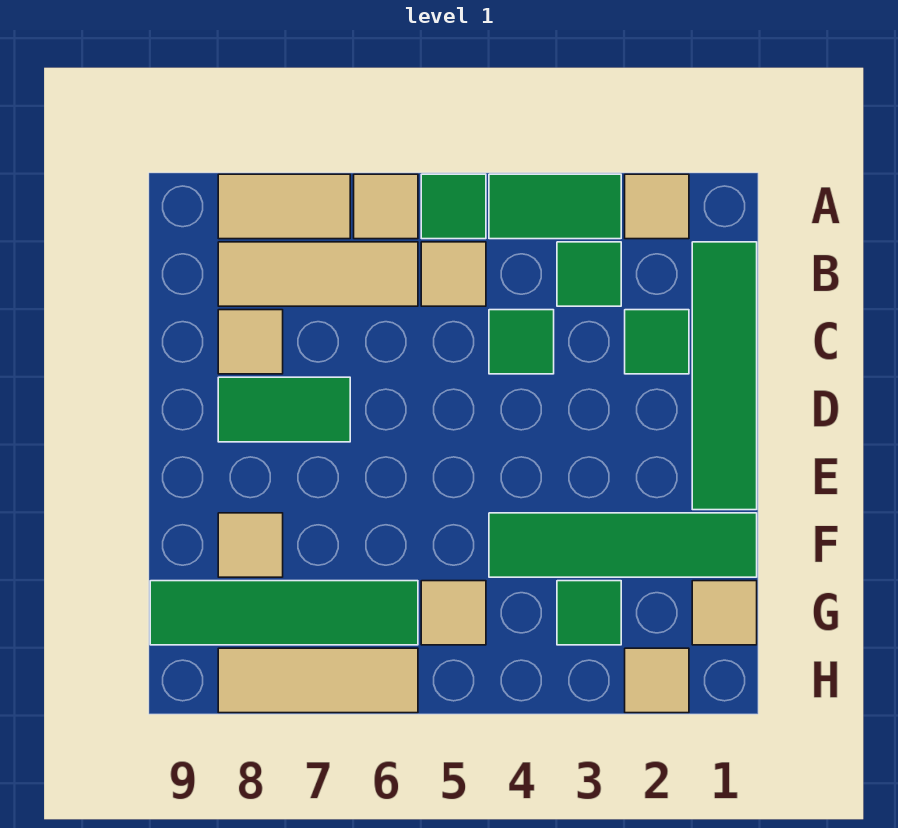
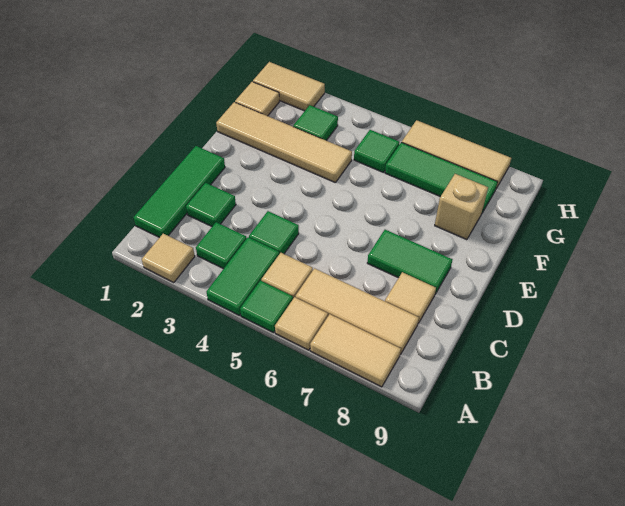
green tile A3:A4 level 1 -> green tile A4:B4 level 1
green tile B1:E1 level 1 -> green tile B1:D1 level 1
green tile F1:F4 level 1 -> tan tile F1:F4 level 1
tan tile F8 level 1 -> tan brick F8 level 1
tan tile G5 level 1 -> green tile G5 level 1
green tile G6:G9 level 1 -> green tile G6:G8 level 1
tan tile H2 level 1 -> tan tile H1:H2 level 1

